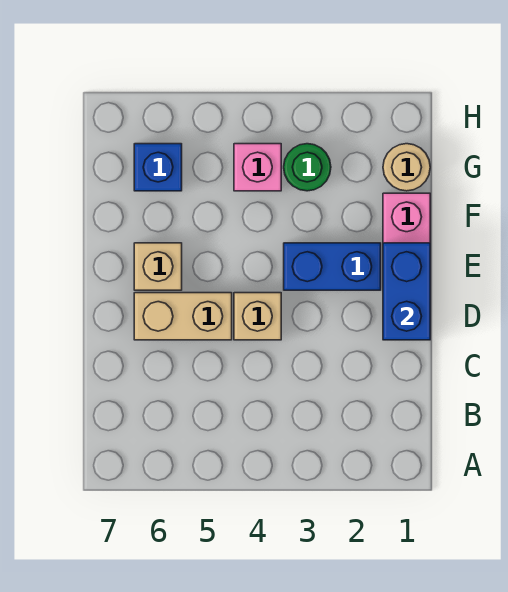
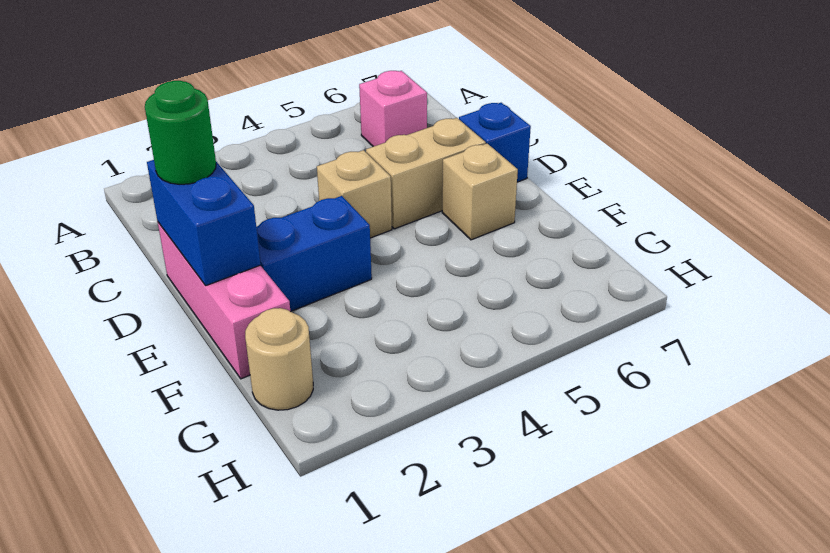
green round brick G3 level 1 -> green round brick D1 level 3
pink brick G4 level 1 -> pink brick B6 level 1
blue brick G6 level 1 -> blue brick D7 level 1

